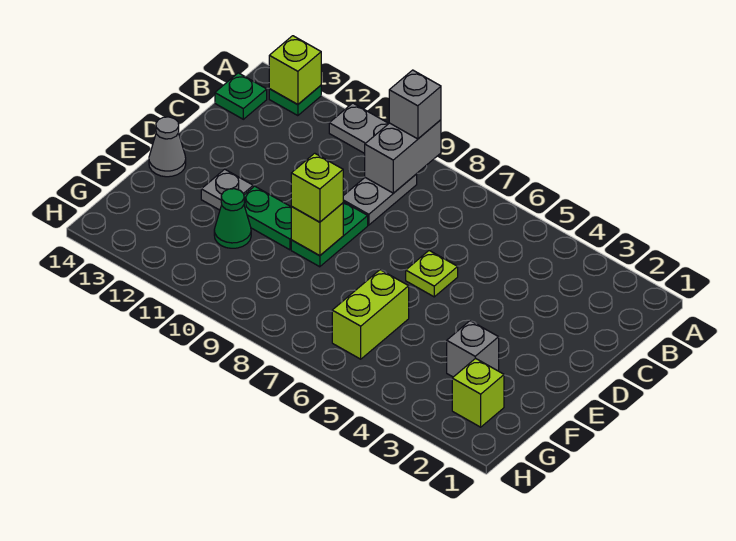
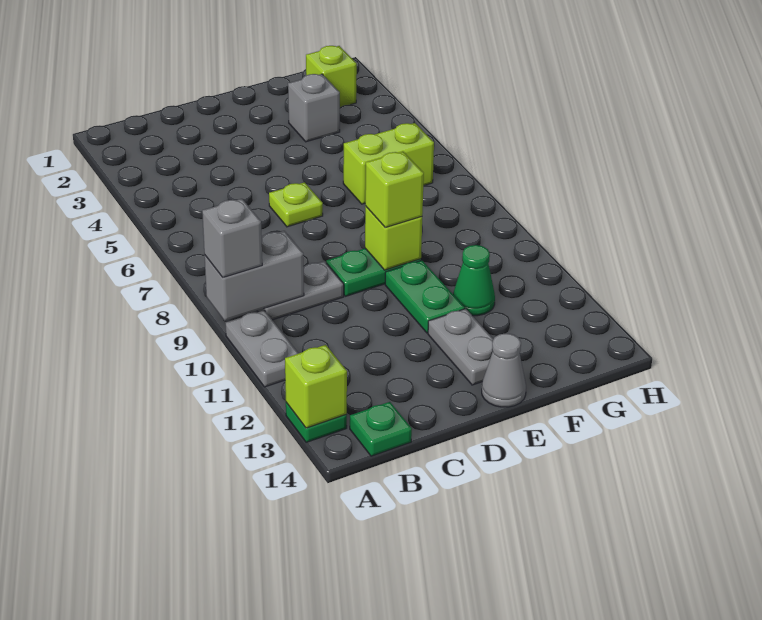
grey plate E12 level 1 -> grey plate E12:E13 level 1

